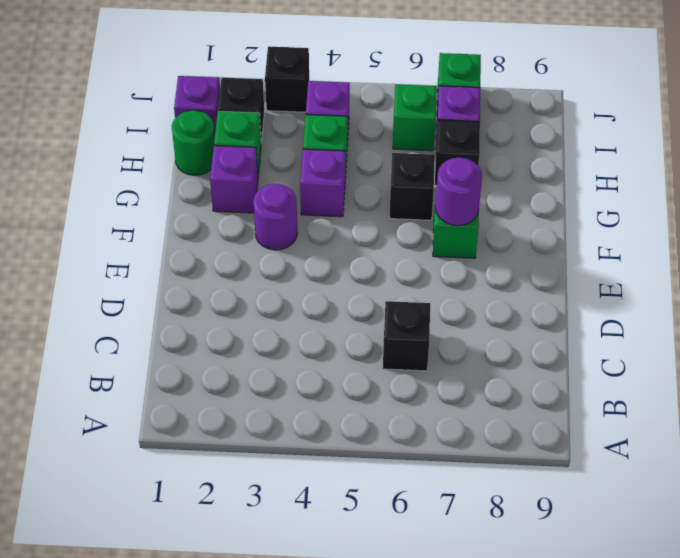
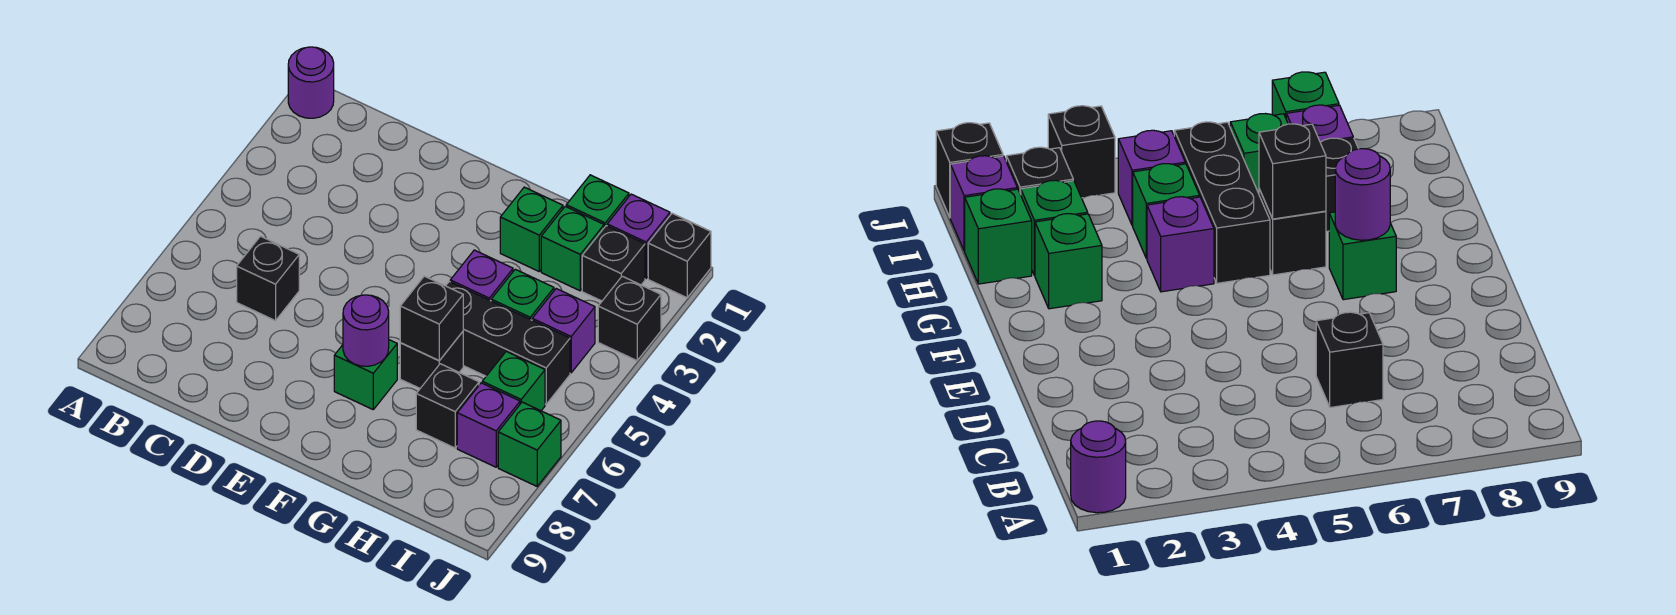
purple round brick F3 level 1 -> purple round brick A1 level 1
purple brick G2 level 1 -> green brick G2 level 1
none -> black brick G5:I5 level 1
none -> black brick G6 level 2
green round brick H1 level 1 -> green brick H1 level 1
none -> black brick J1 level 1

